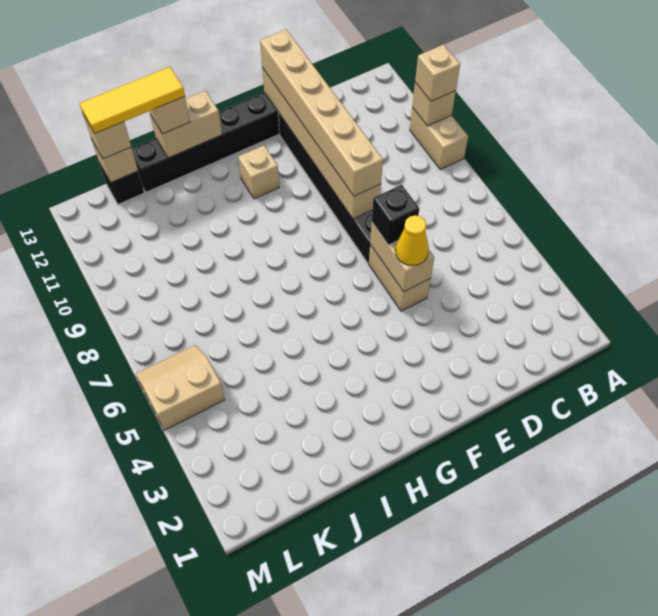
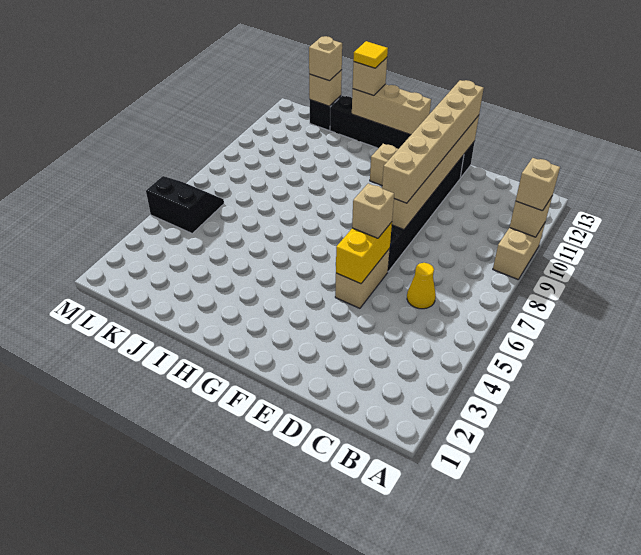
tan brick E5:E6 level 2 -> yellow brick E5:E6 level 2
yellow cone E5 level 3 -> yellow cone C6 level 1
black brick E6 level 3 -> tan brick E6 level 3
tan brick H13:I13 level 2 -> tan brick G13:I13 level 2
yellow tile I13:K13 level 4 -> yellow tile I13 level 4
tan slope L5:M6 level 1 top 5 -> black slope L5:M6 level 1 top 5

